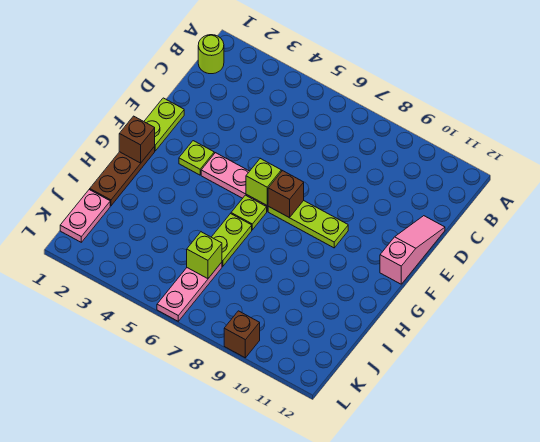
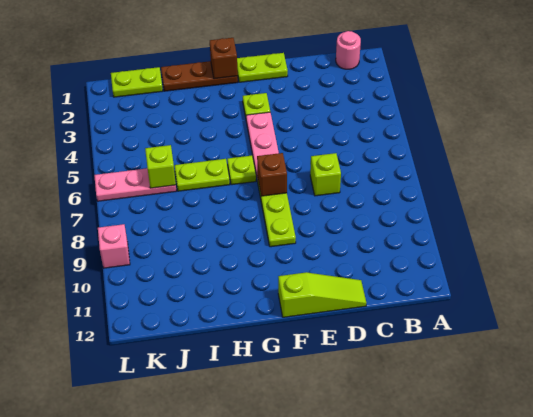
lime round brick B1 level 1 -> pink round brick B1 level 1
pink slope D12:F12 level 1 top F -> lime slope D12:F12 level 1 top F
lime brick F6 level 2 -> lime brick D7 level 1
pink plate J1:K1 level 1 -> lime plate J1:K1 level 1
brown brick L9 level 1 -> pink brick L9 level 1

